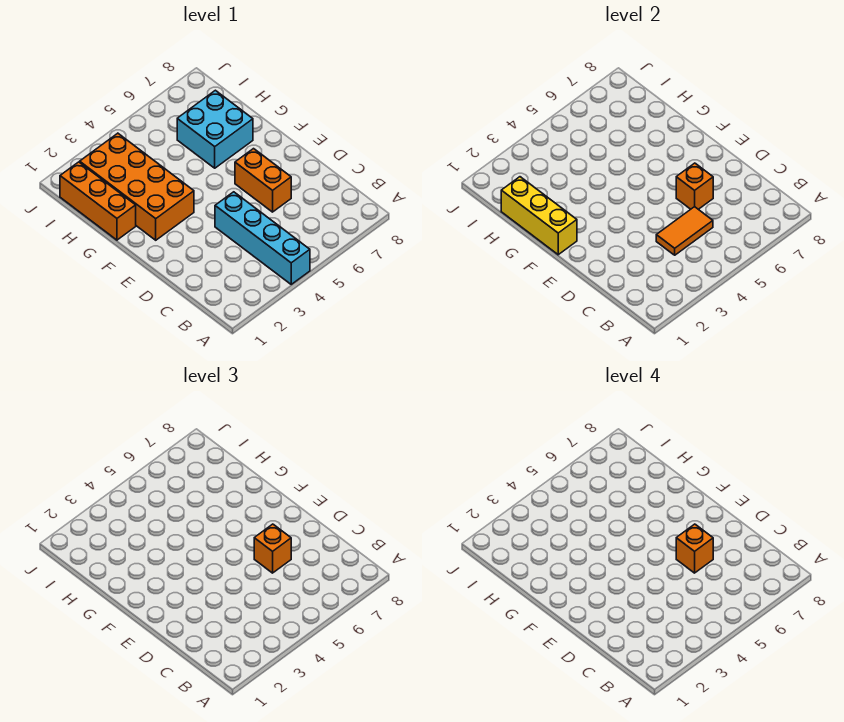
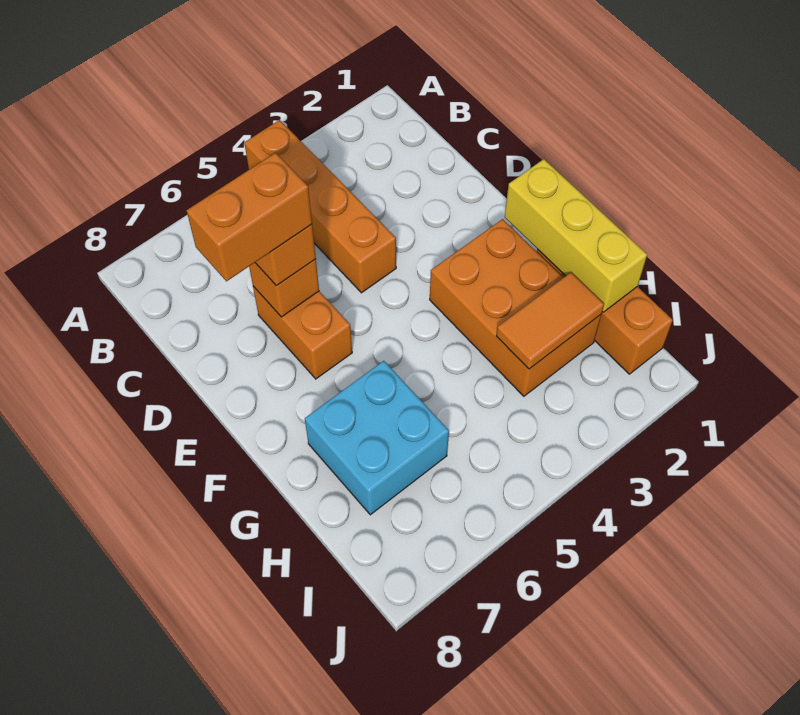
cyan brick A4:D4 level 1 -> orange brick A4:D4 level 1
orange tile C4:C5 level 2 -> orange tile H2:H3 level 2
orange brick D6 level 4 -> orange brick D6:D7 level 4
orange brick F2:I3 level 1 -> orange brick F2:H3 level 1

